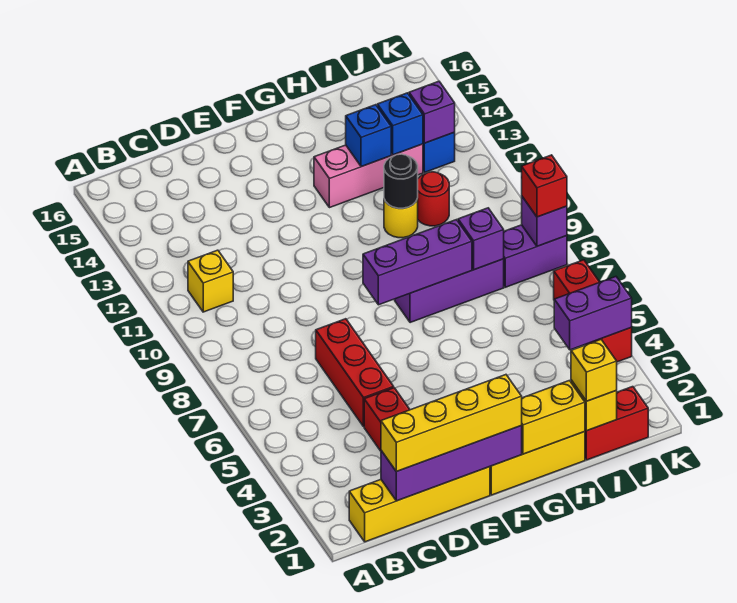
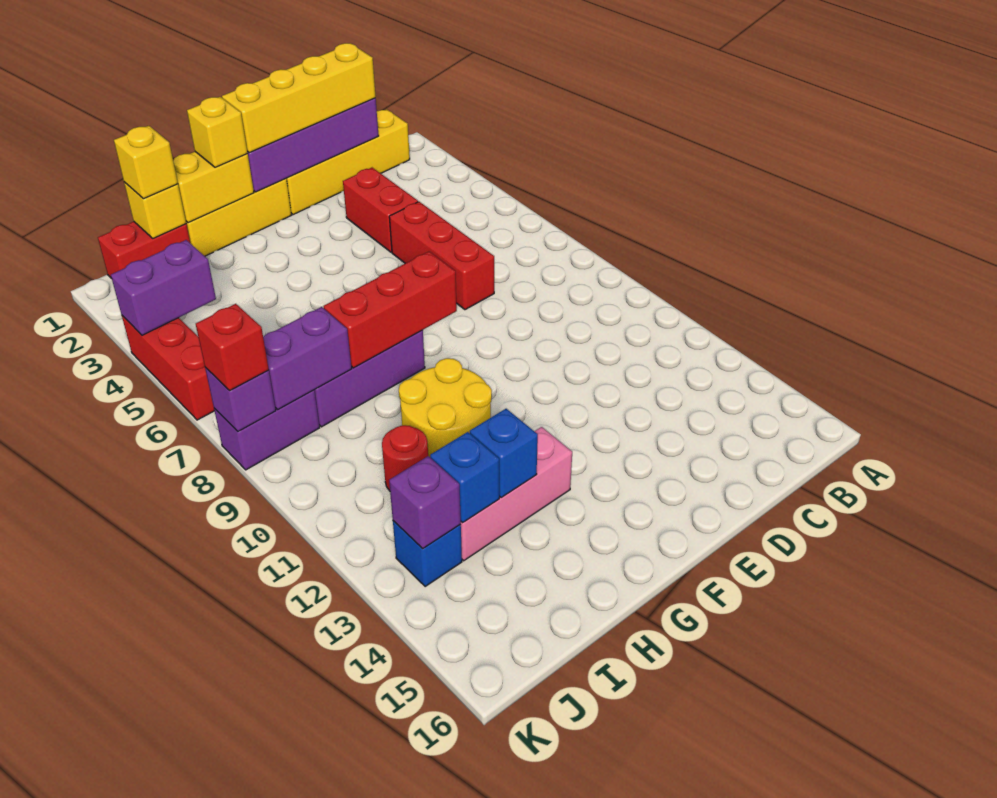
yellow brick B11 level 1 -> yellow brick G1 level 3
purple brick F8:H8 level 2 -> red brick F8:H8 level 2
yellow round brick H11 level 1 -> yellow round brick G10:H11 level 1
black round brick H11 level 2 -> none
purple brick I8 level 2 -> purple brick I8:J8 level 2

